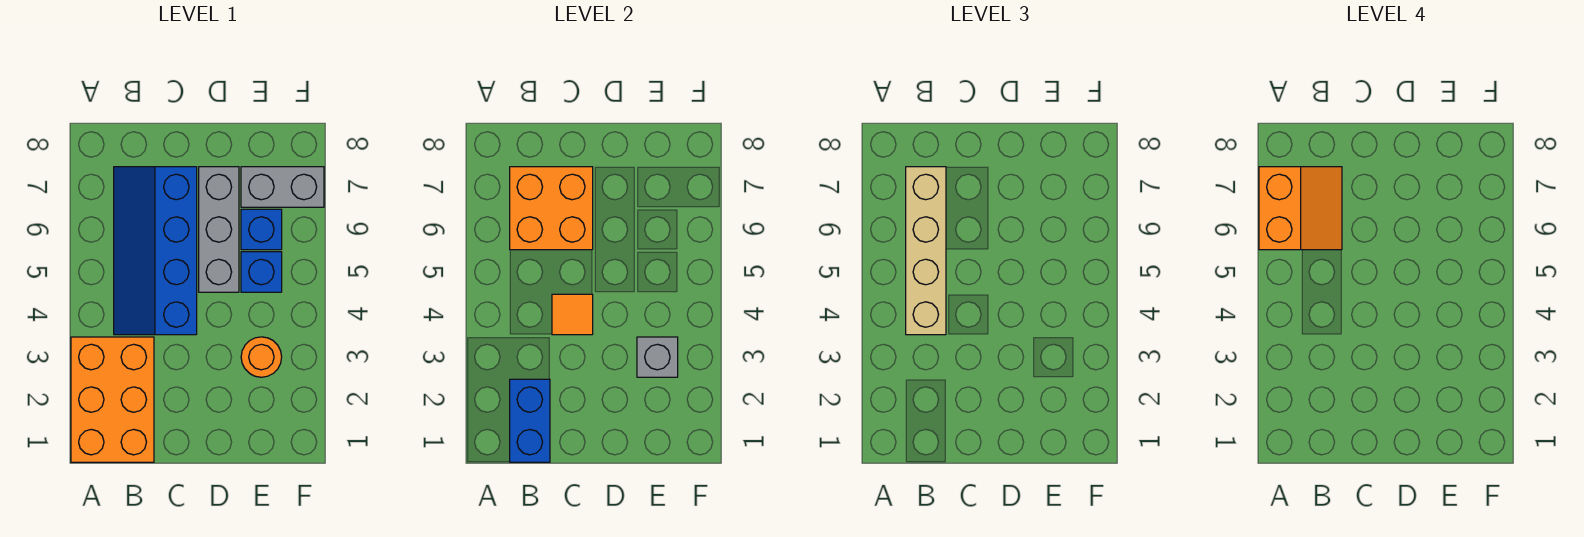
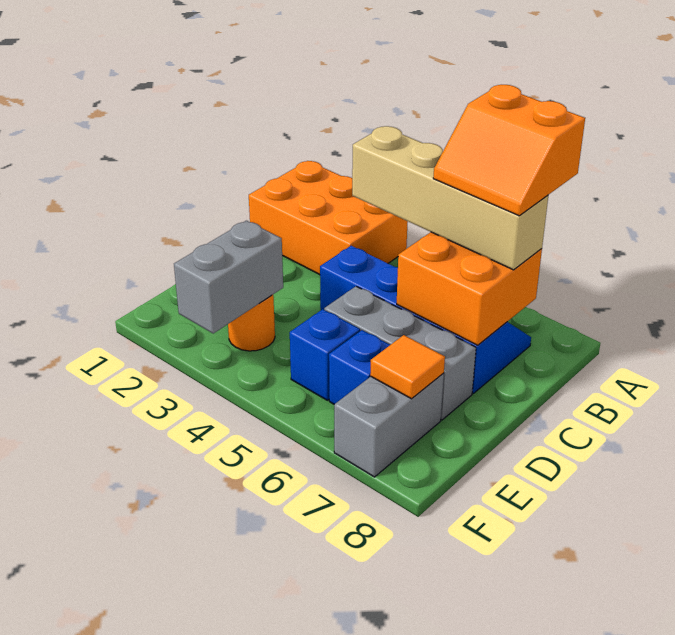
blue brick B1:B2 level 2 -> none
orange tile C4 level 2 -> orange tile E7 level 2
grey brick E3 level 2 -> grey brick E3:F3 level 2

